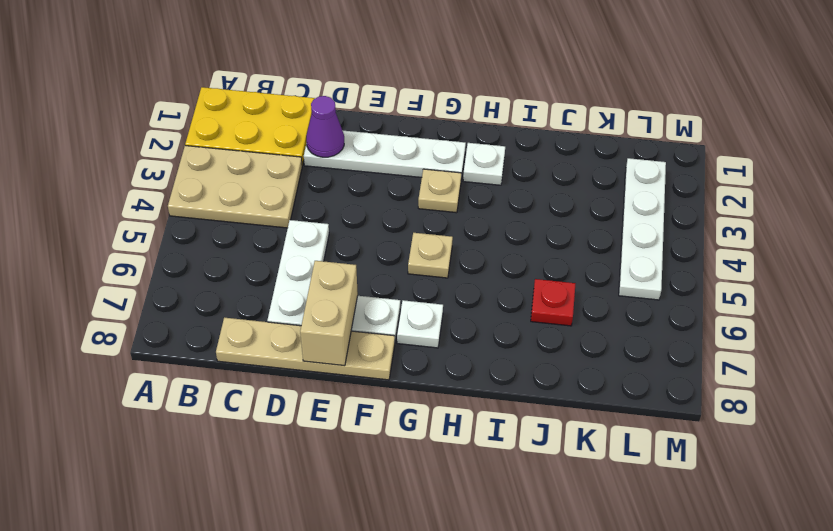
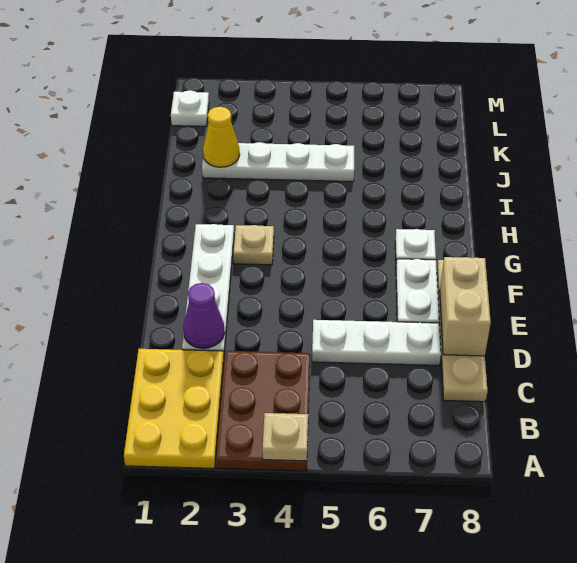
tan plate A3:C4 level 1 -> brown plate A3:C4 level 1
tan brick E7:E8 level 2 -> tan brick D8:E8 level 2
tan plate G5 level 1 -> tan plate A4 level 2
white plate H2 level 1 -> white plate L1 level 1
none -> yellow cone J2 level 2
red plate J6 level 1 -> none
white plate L2:L5 level 1 -> white plate J2:J5 level 1

